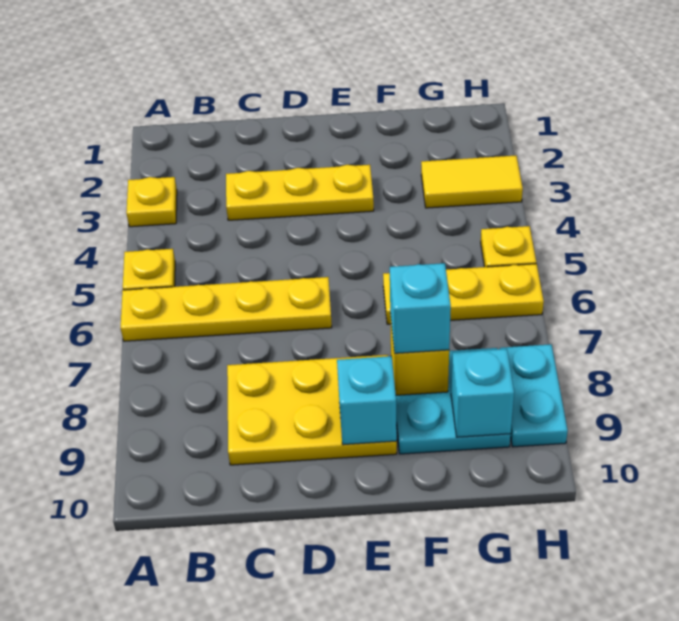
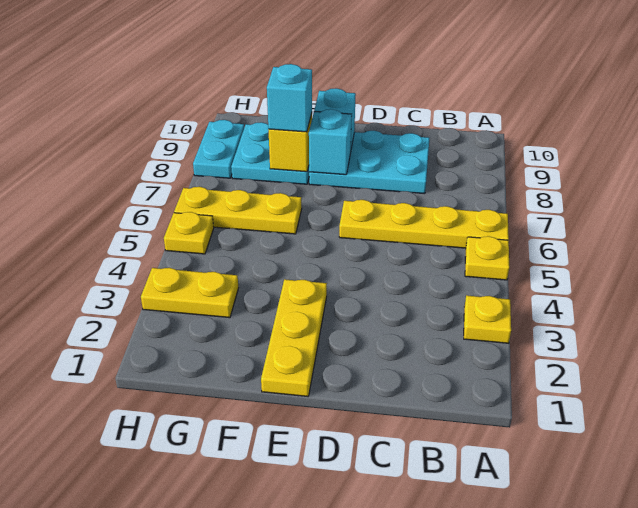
yellow plate C3:E3 level 1 -> yellow plate E1:E3 level 1
yellow plate C8:E9 level 1 -> cyan plate C8:E9 level 1
yellow tile G3:H3 level 1 -> yellow plate G3:H3 level 1
cyan brick G9 level 2 -> cyan brick E8 level 2

